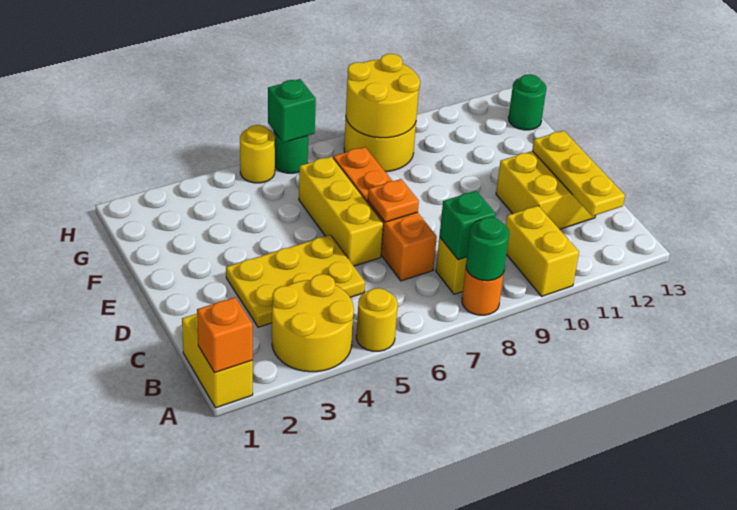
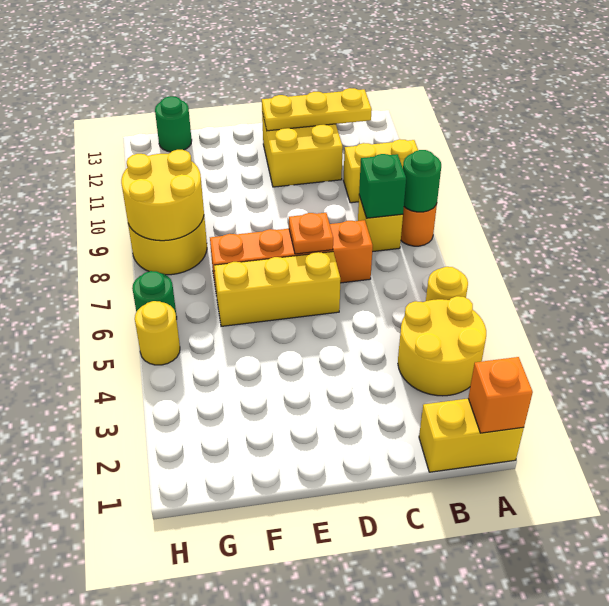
yellow plate C3:D5 level 1 -> none
green brick H6 level 2 -> none

